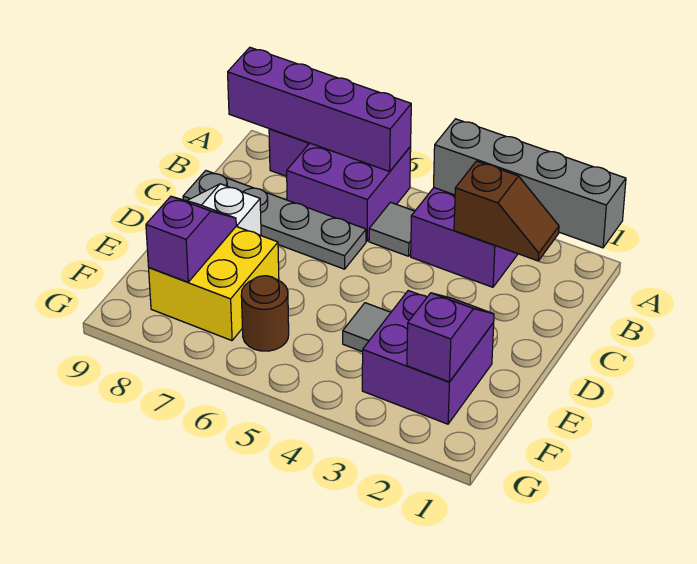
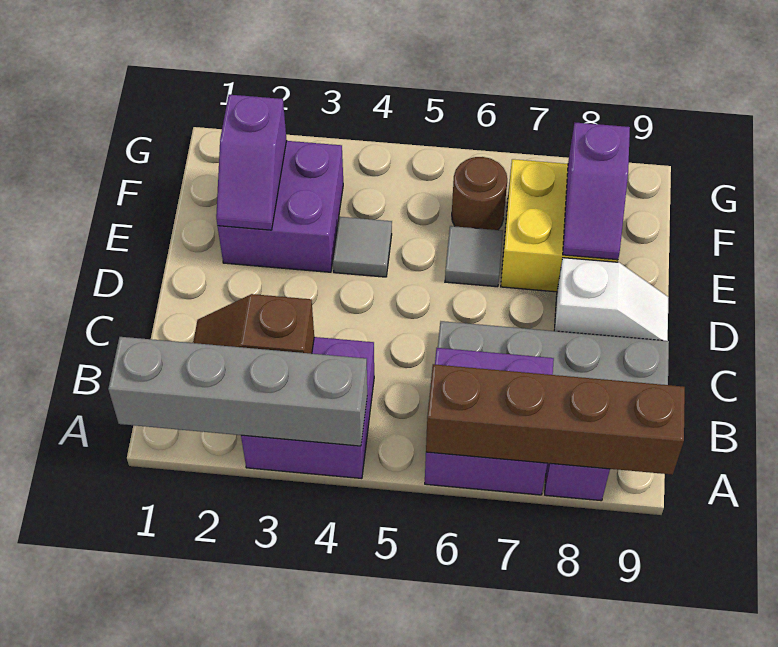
purple brick A6:A9 level 2 -> brown brick A6:A9 level 2
grey tile B5 level 1 -> grey tile E6 level 1

